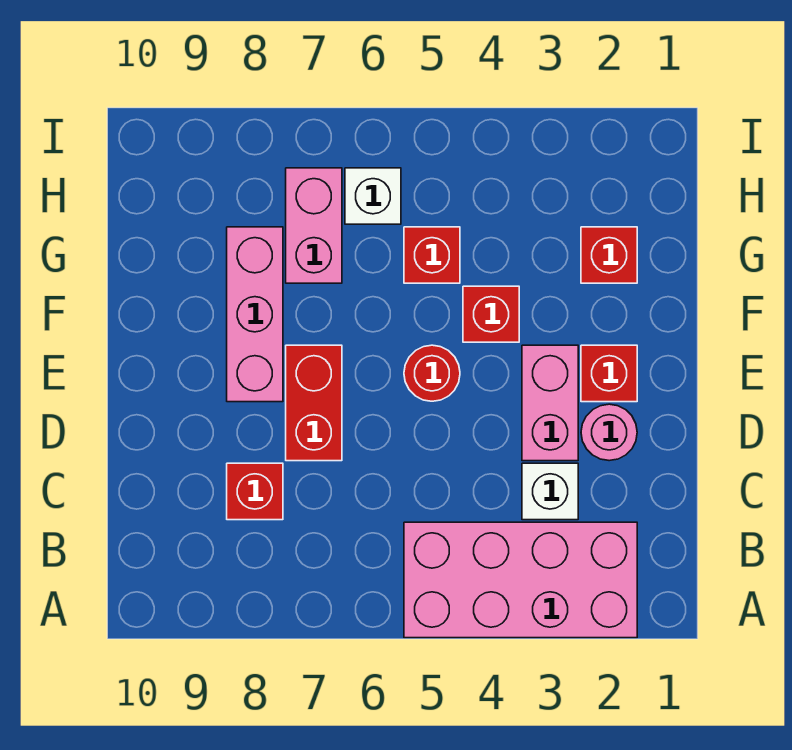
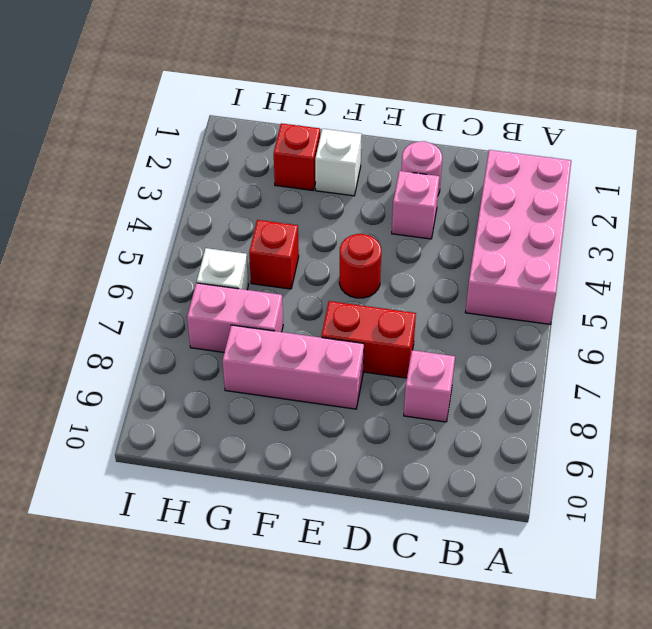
white brick C3 level 1 -> white brick F2 level 1
red brick C8 level 1 -> pink brick C8 level 1
pink brick D3:E3 level 1 -> pink brick D3 level 1
red brick E2 level 1 -> none
red brick F4 level 1 -> none

